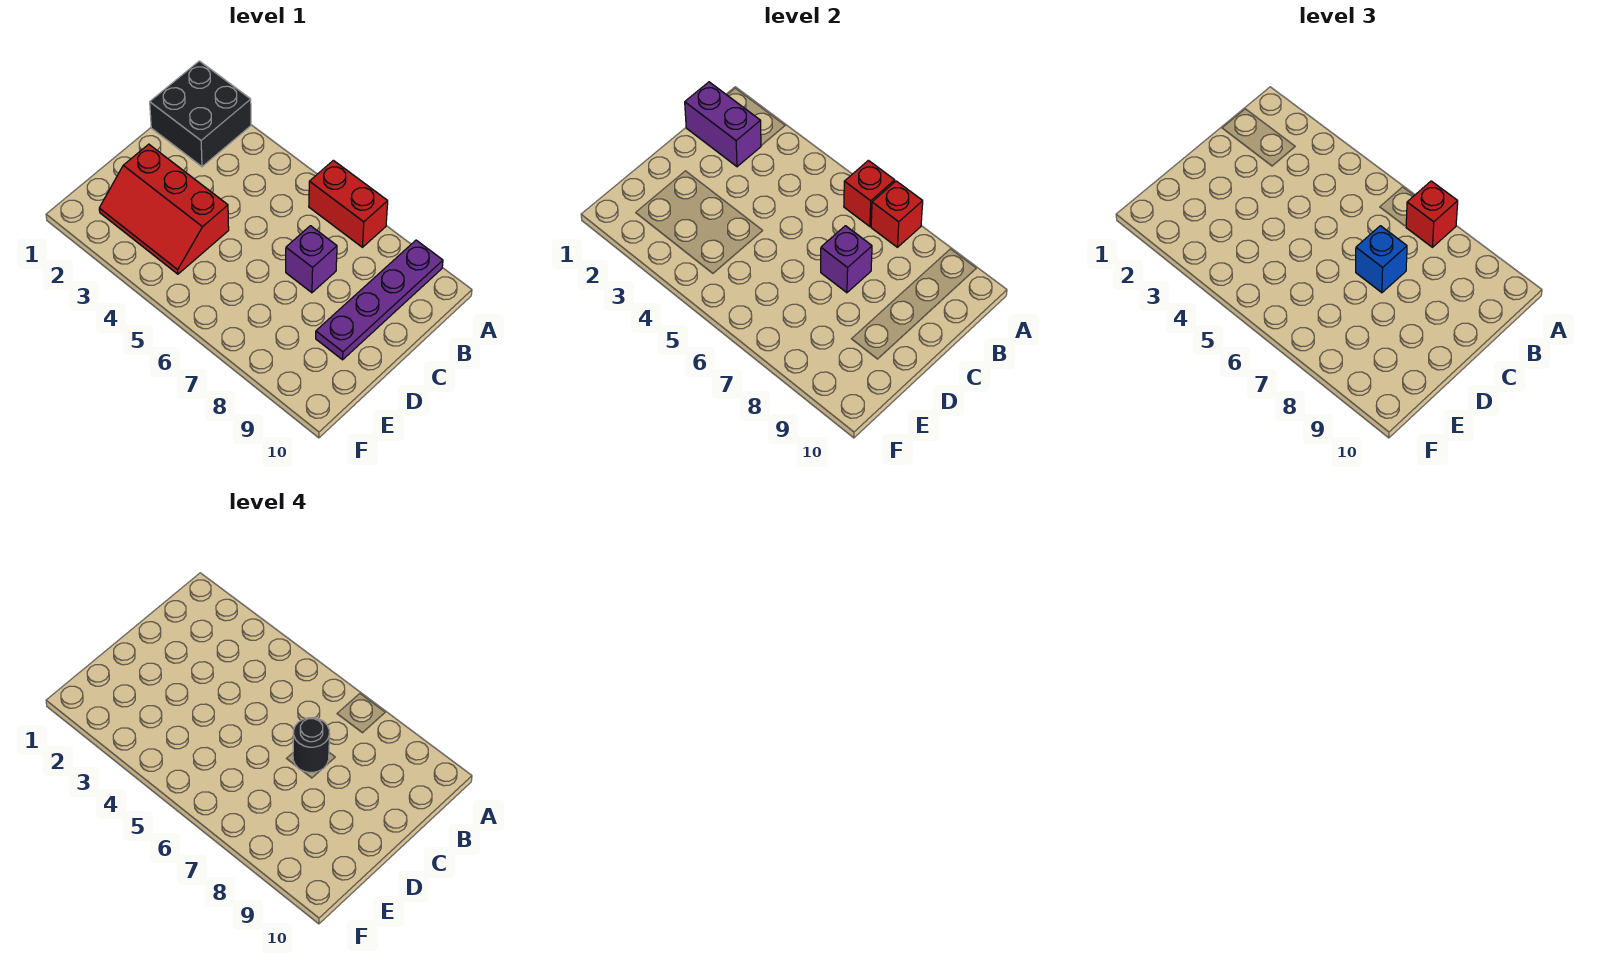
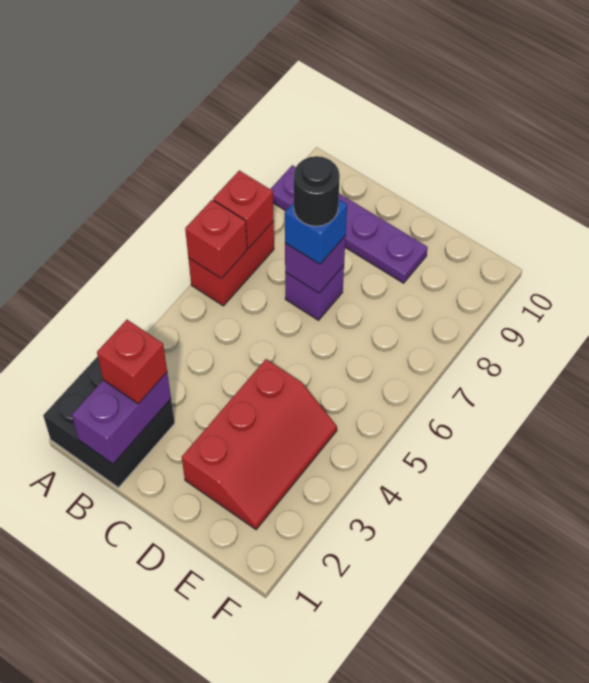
red brick A7 level 3 -> red brick B2 level 3

